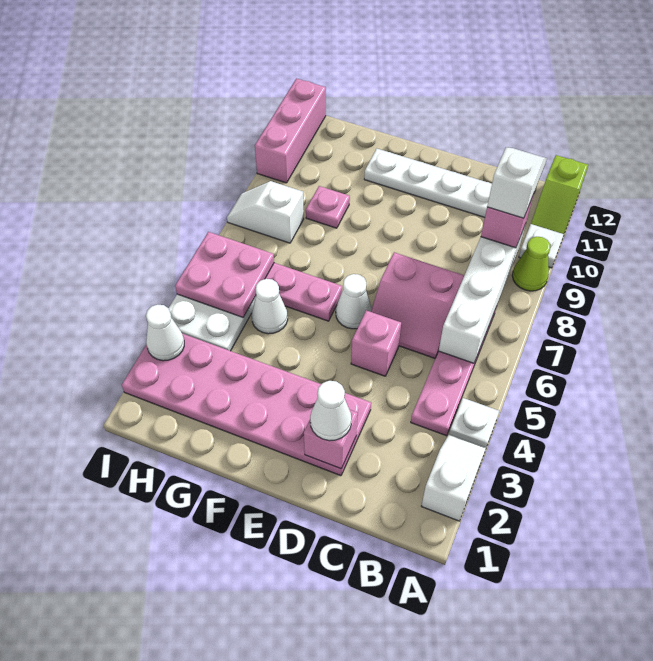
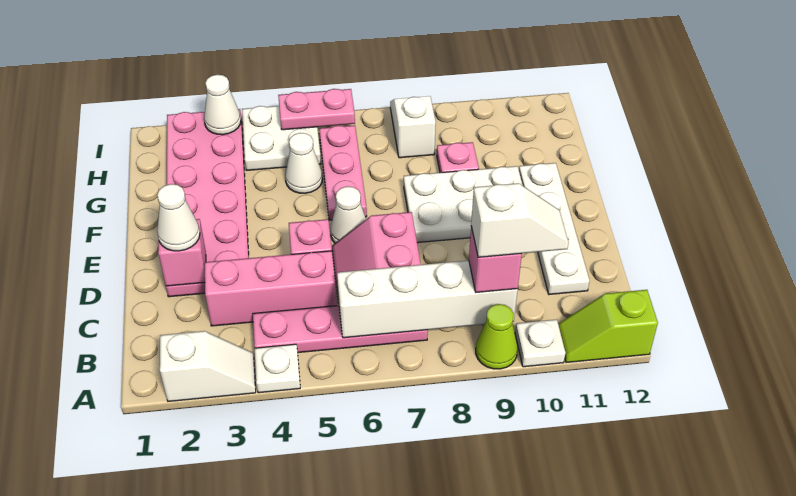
none -> white plate E8:F10 level 1
pink plate H5:I6 level 2 -> pink plate I5:I6 level 2
pink brick I10:I12 level 1 -> pink brick C3:C5 level 1

